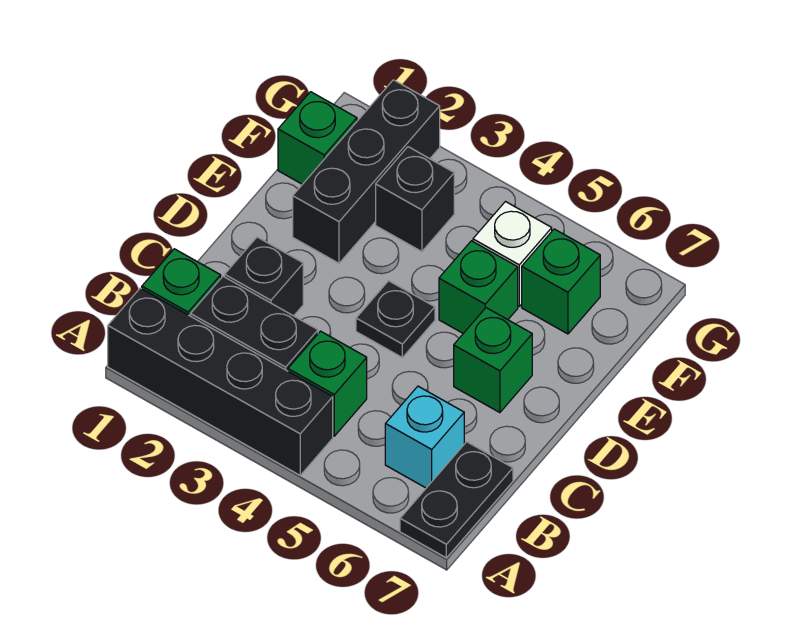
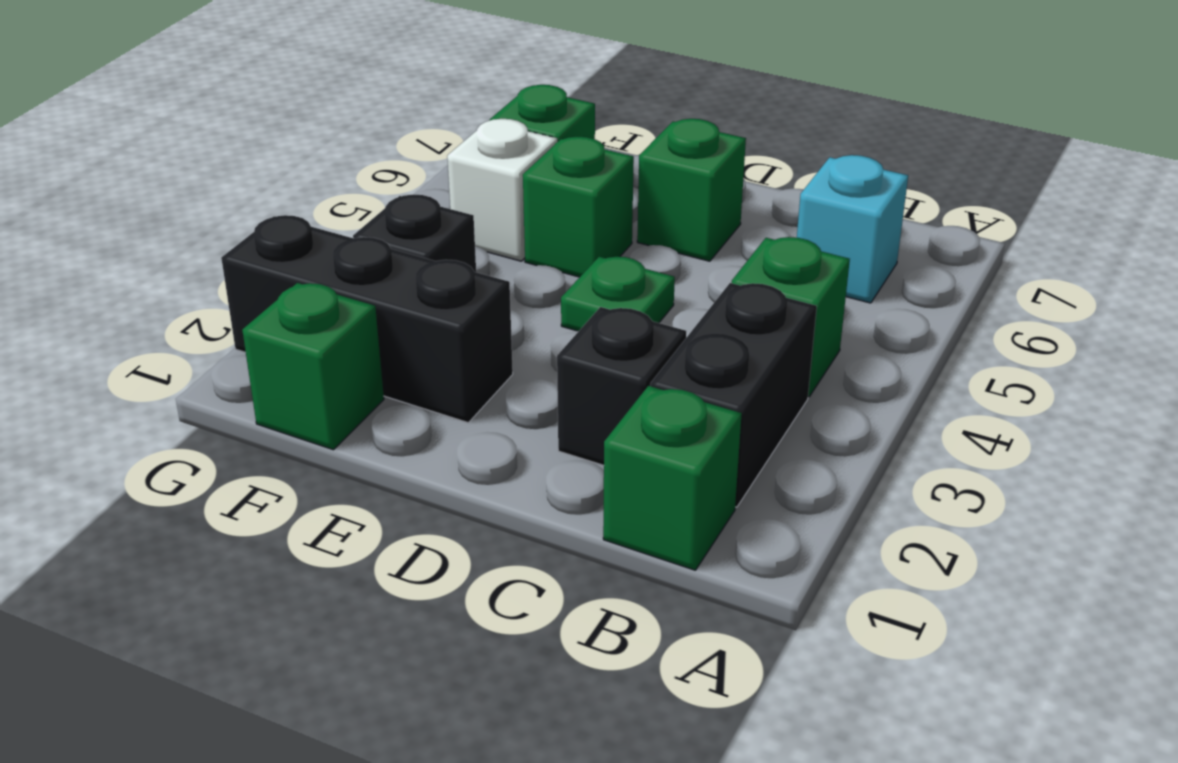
black brick A1:A4 level 1 -> none
black plate A7:B7 level 1 -> none
black plate D4 level 1 -> green plate D4 level 1

